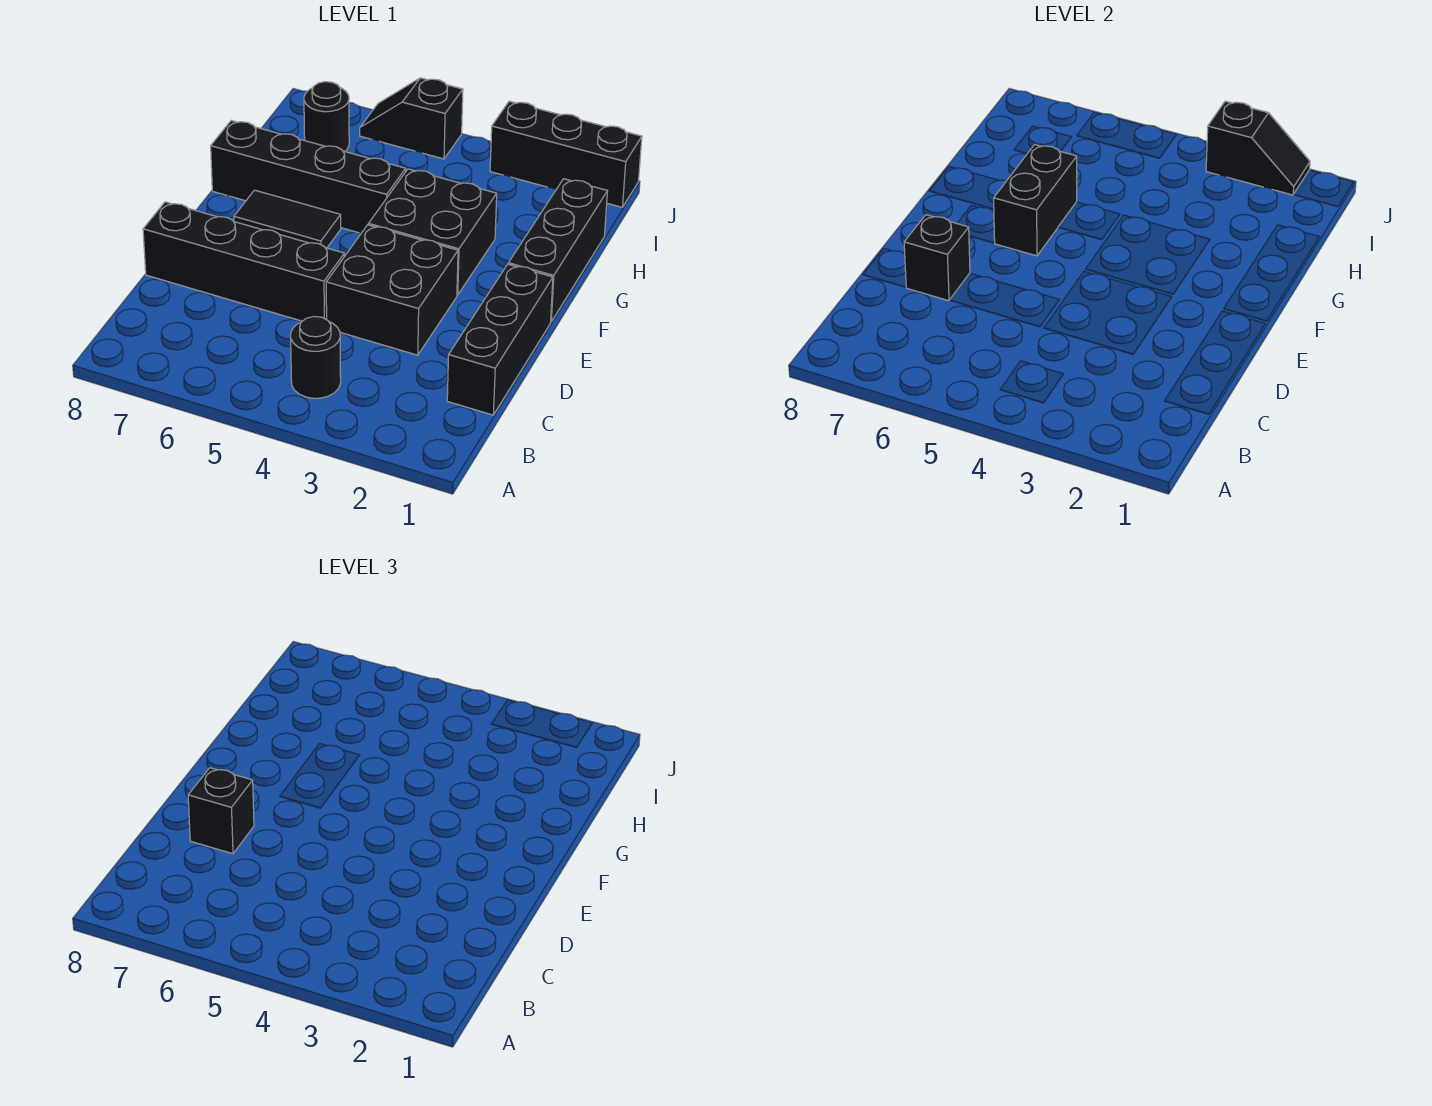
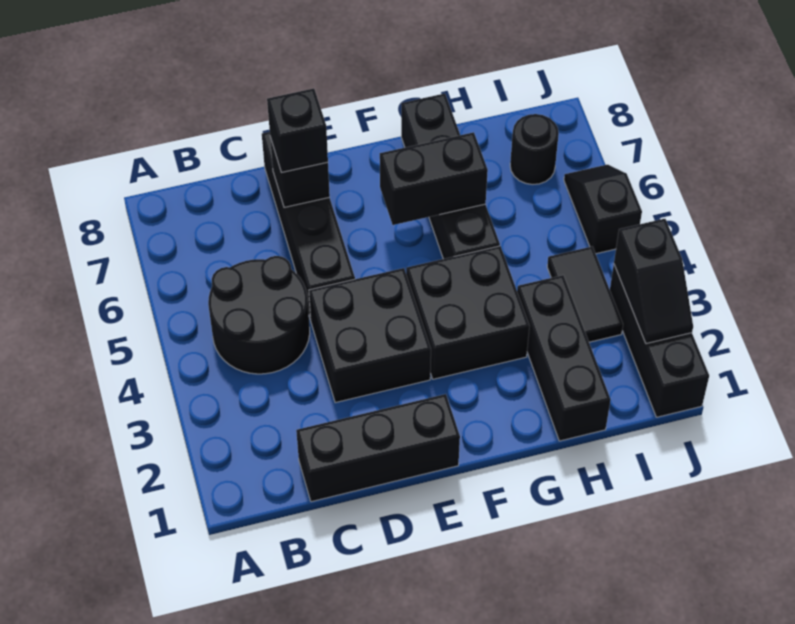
black round brick B4 level 1 -> black round brick B4:C5 level 1
black brick F1:H1 level 1 -> black brick H1:H3 level 1
black tile F6:F7 level 1 -> black tile I3:I4 level 1

